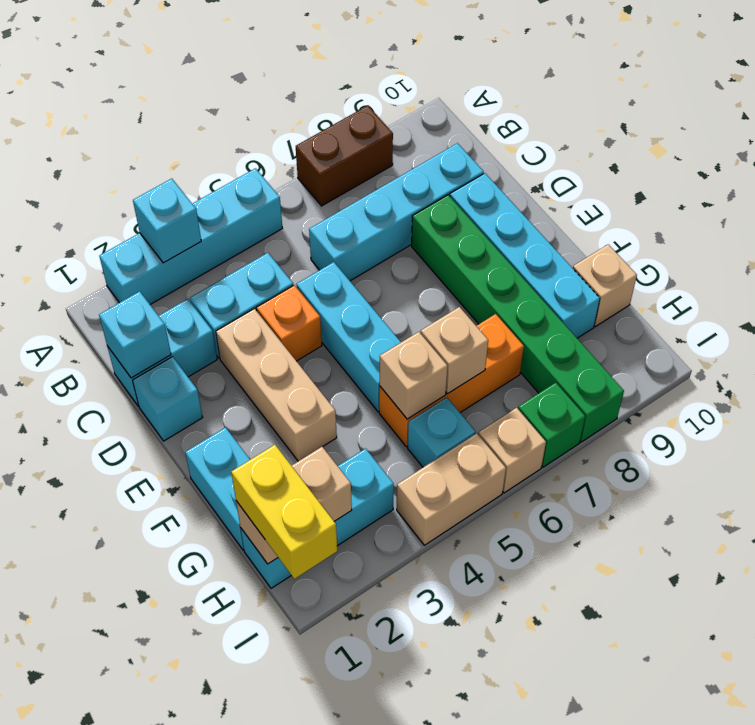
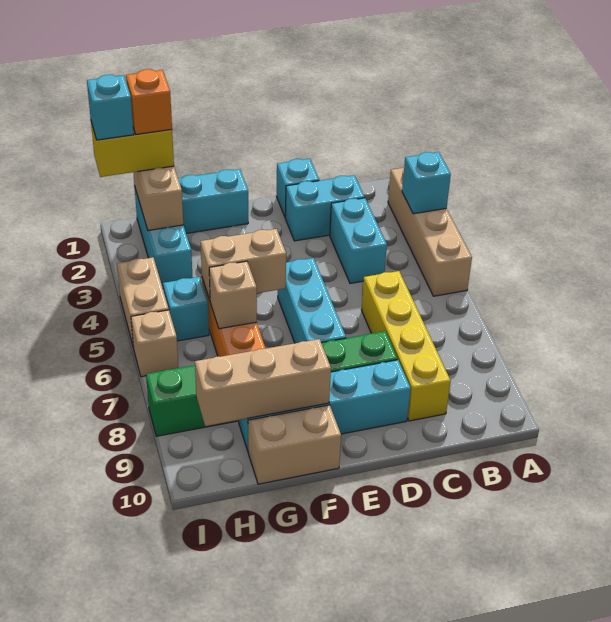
cyan brick A2:A5 level 1 -> tan brick A2:A5 level 1
brown brick A7:A8 level 1 -> none
cyan brick C1:C2 level 1 -> cyan brick C2:D2 level 1
cyan brick C1 level 2 -> cyan brick I1 level 4
cyan brick C6:C9 level 1 -> yellow brick C6:C9 level 1
tan brick D3:F3 level 1 -> tan brick F9:H9 level 2
orange brick D4 level 1 -> orange brick H1 level 4
cyan brick D5:F5 level 1 -> cyan brick E5:E7 level 1
tan brick G5 level 2 -> tan brick F5:G5 level 2
tan brick G10 level 1 -> tan brick F10:G10 level 1
green brick I7 level 1 -> none

